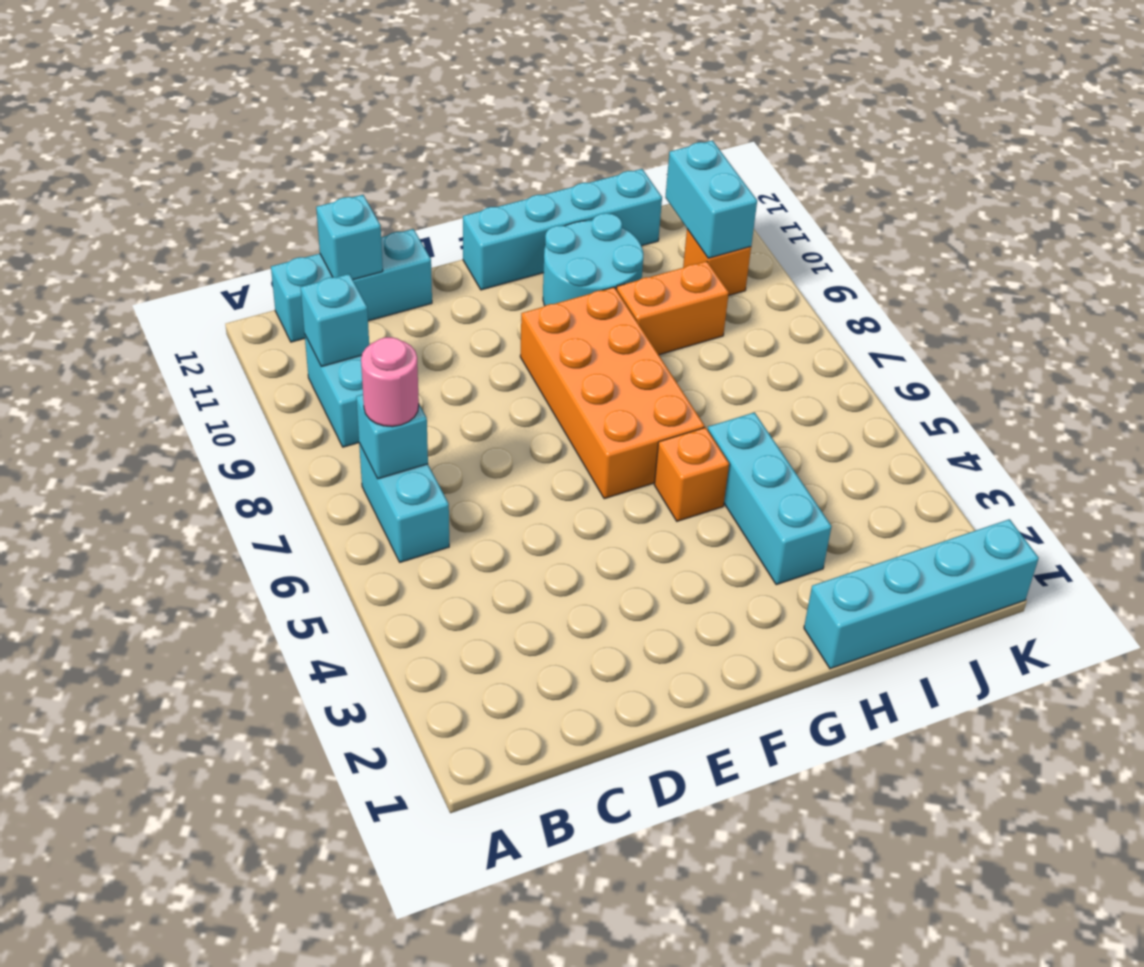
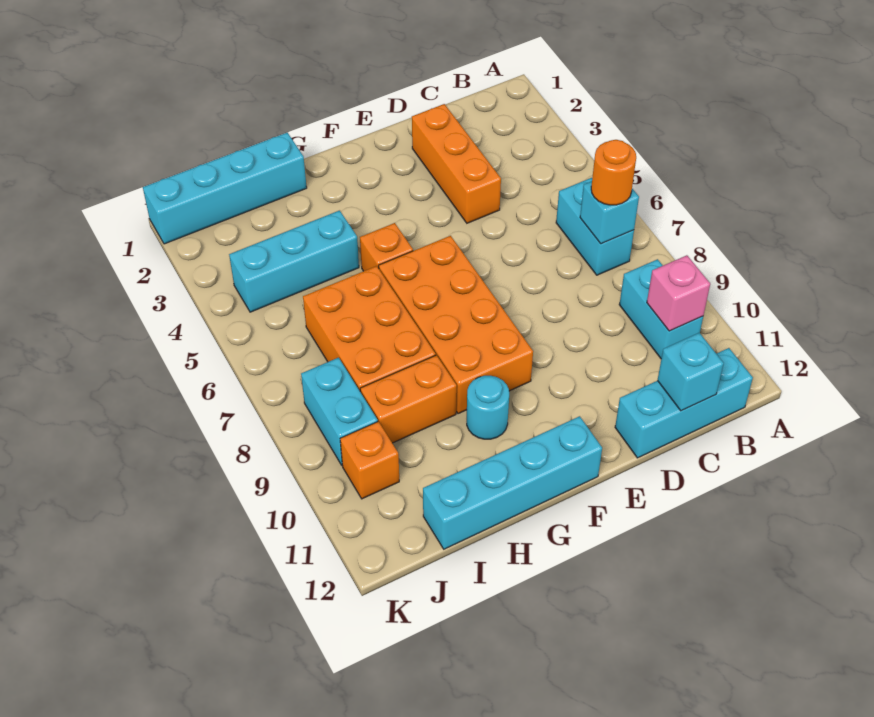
pink round brick B7 level 3 -> orange round brick B7 level 3
cyan brick B10 level 2 -> pink brick B10 level 2
none -> orange brick D2:D4 level 1
cyan round brick G10:H11 level 1 -> cyan round brick G10 level 1
cyan brick H3:H5 level 1 -> cyan brick H4:J4 level 1
none -> orange brick H6:I8 level 1
cyan brick J10:J11 level 2 -> cyan brick J8:J9 level 1

